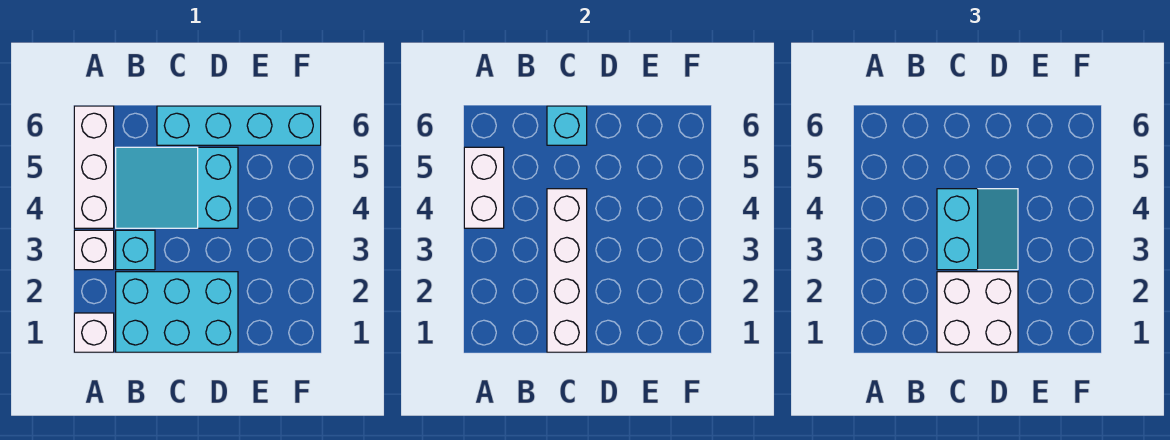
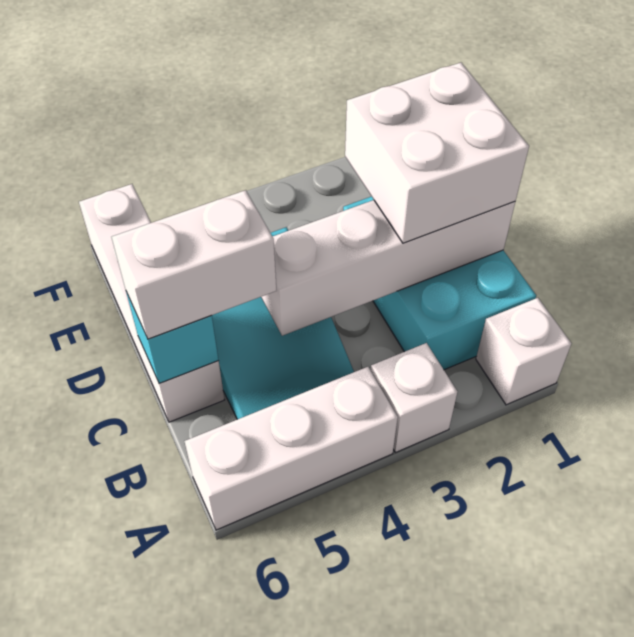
white brick A4:A5 level 2 -> white brick C5:C6 level 3
cyan brick B3 level 1 -> none
cyan slope C3:D4 level 3 top C -> none
cyan brick C6:F6 level 1 -> white brick C6:F6 level 1

